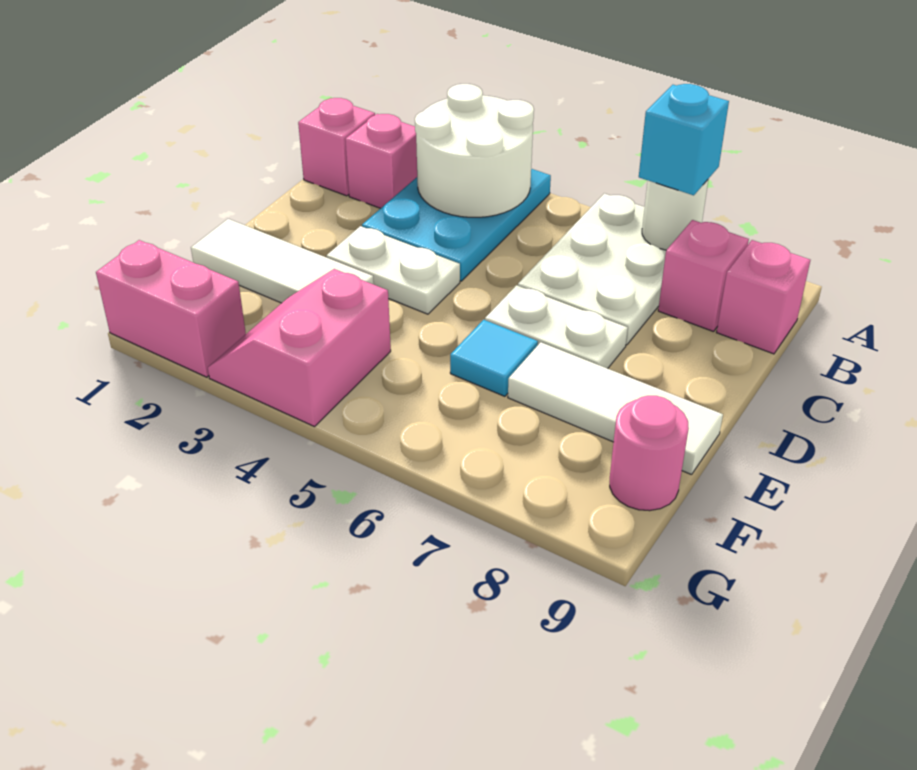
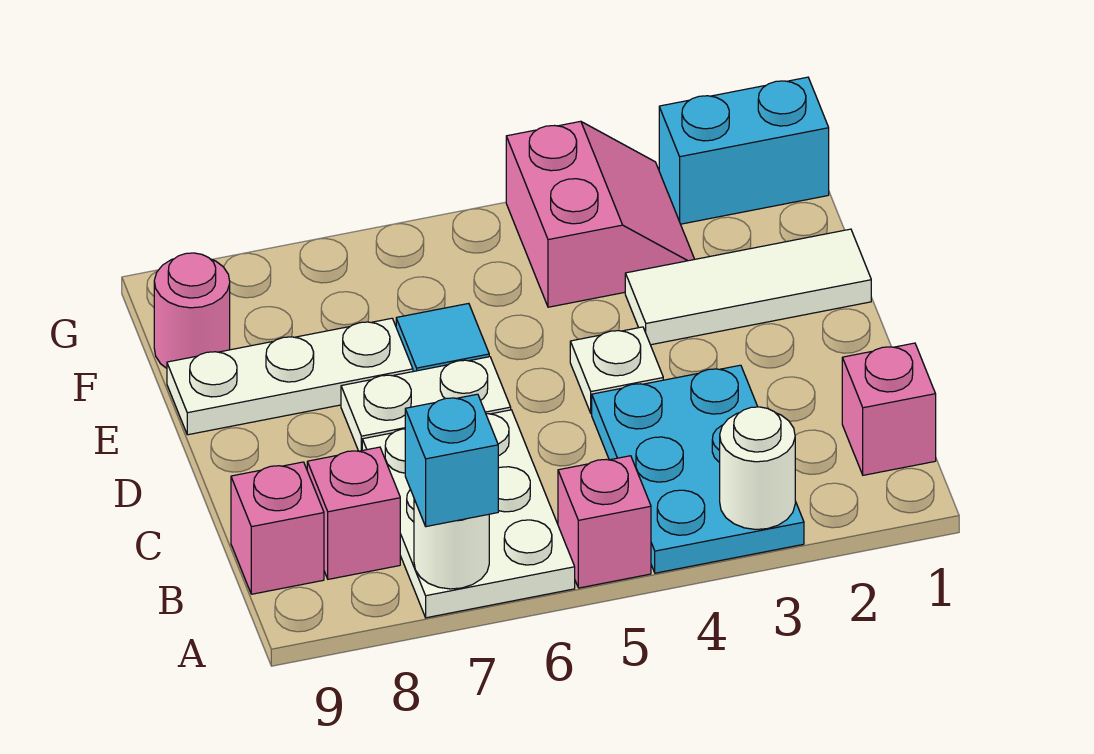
white round brick A3:B4 level 2 -> white round brick A3 level 2
pink brick B2 level 1 -> pink brick A5 level 1
white plate D3:D4 level 1 -> white plate D4 level 1
white tile E7:E9 level 1 -> white plate E7:E9 level 1
pink brick G1:G2 level 1 -> cyan brick G1:G2 level 1

